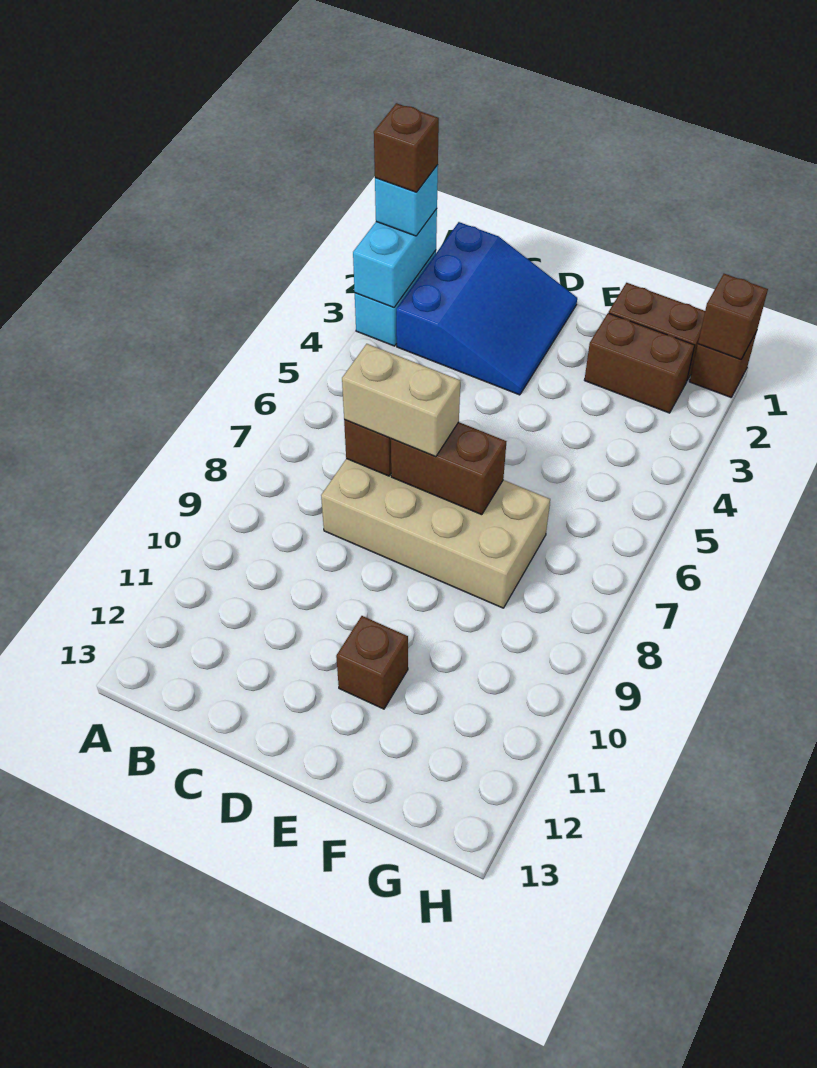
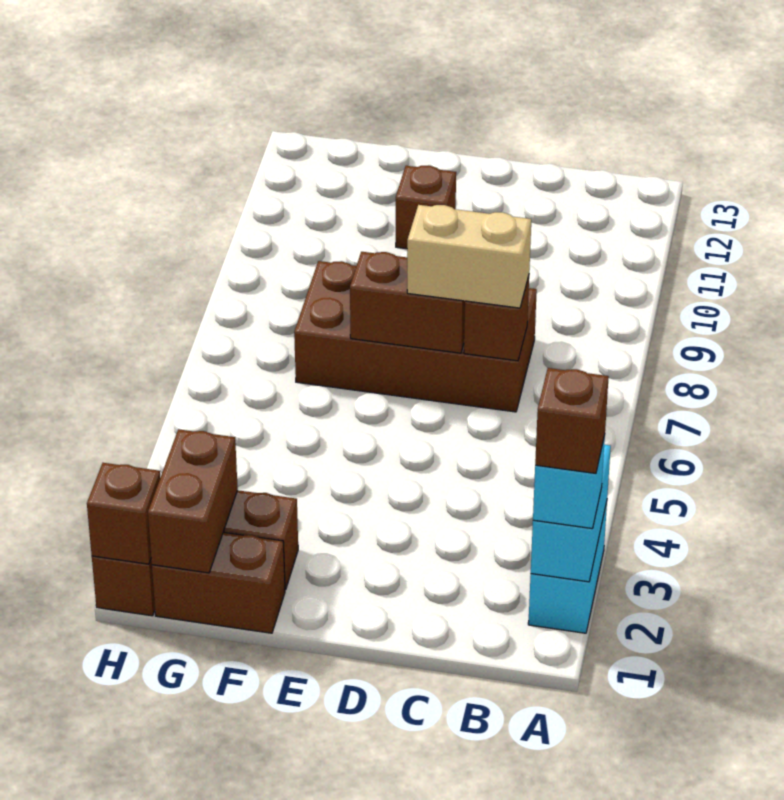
blue slope B1:D3 level 1 top B -> none
tan brick C7:F8 level 1 -> brown brick C7:F8 level 1
none -> brown brick G1:G2 level 2

